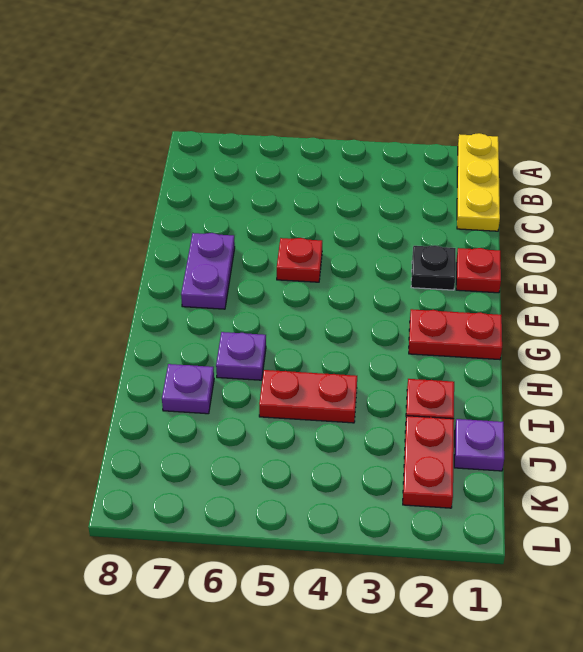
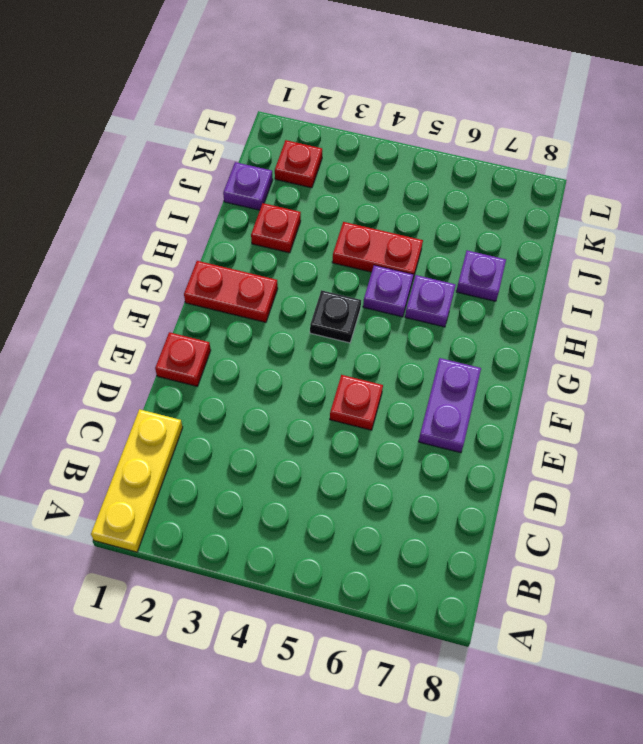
black plate E2 level 1 -> black plate G4 level 1
none -> purple plate H5 level 1
red plate J2:K2 level 1 -> red plate K2 level 1

